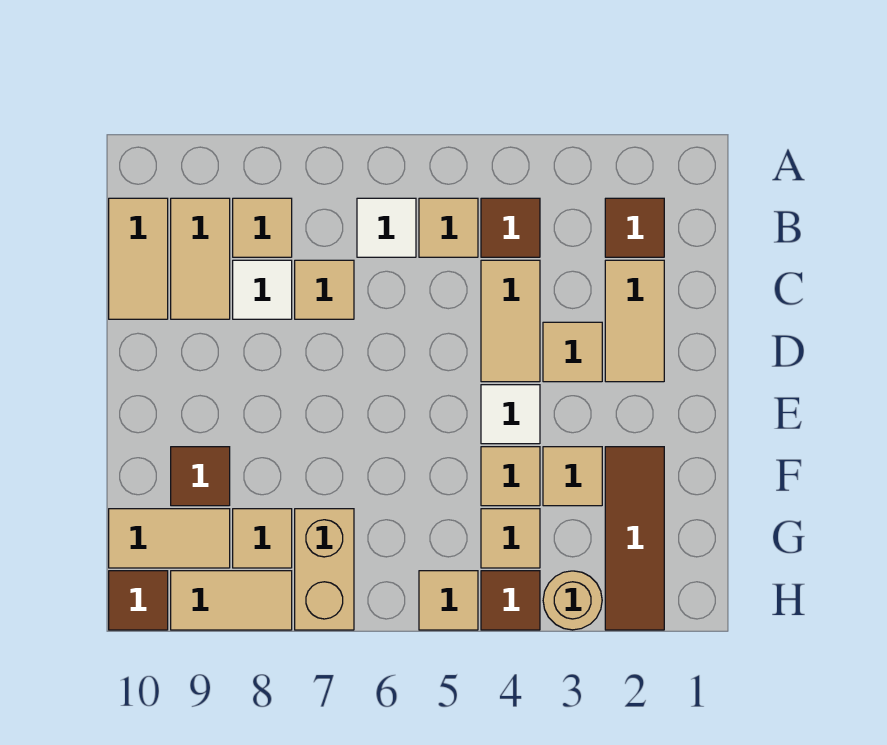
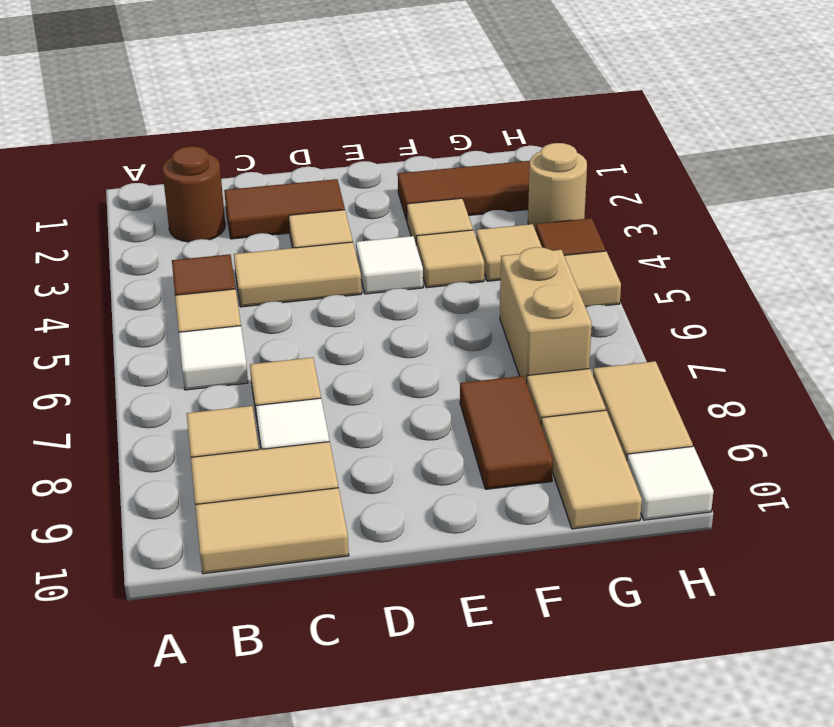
brown tile B2 level 1 -> brown round brick B2 level 1
tan tile C2:D2 level 1 -> brown tile C2:D2 level 1
brown tile F9 level 1 -> brown tile F8:F9 level 1
tan brick G7:H7 level 1 -> tan brick G6:G7 level 1
brown tile H10 level 1 -> white tile H10 level 1

